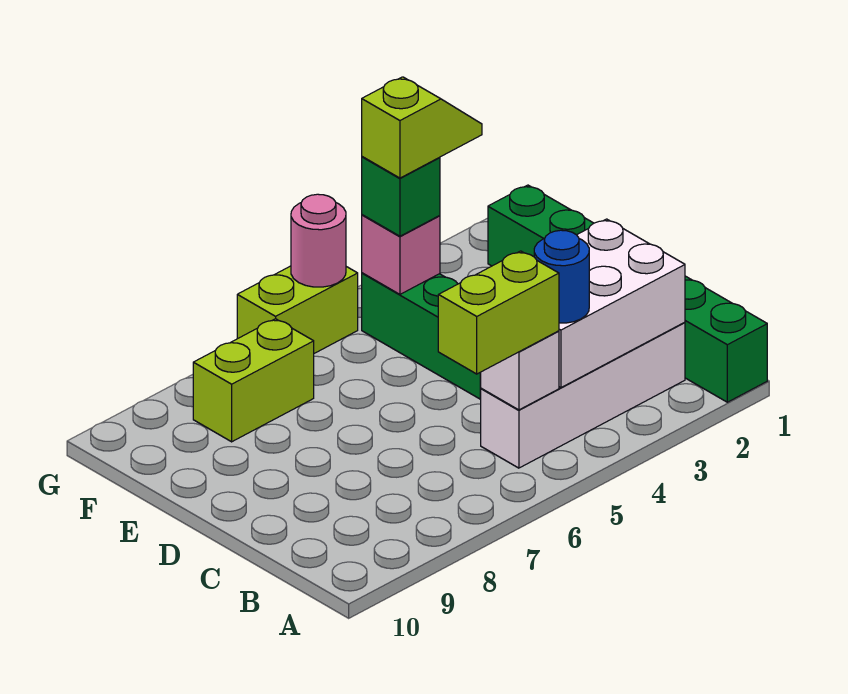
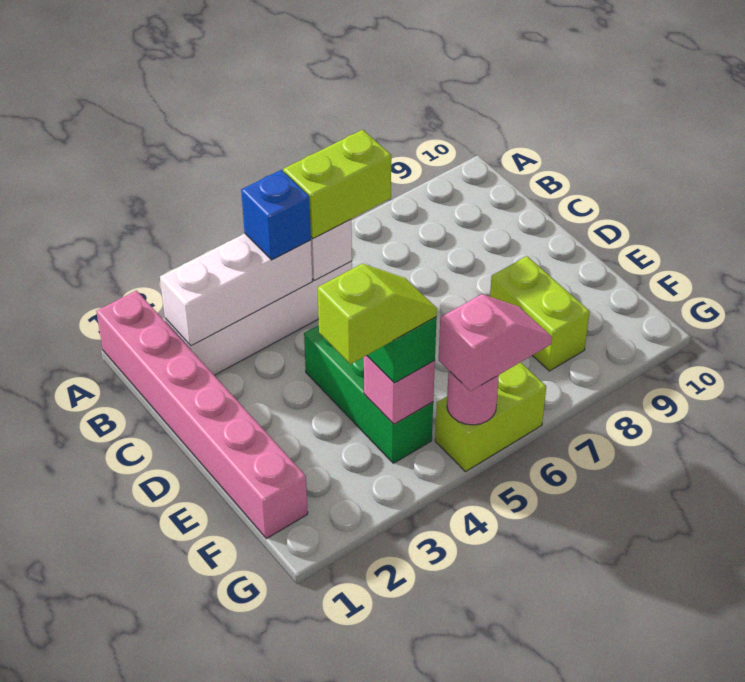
green brick A1:F1 level 1 -> pink brick A1:F1 level 1
white brick B2:C4 level 2 -> white brick B2:B4 level 2
blue round brick B4 level 3 -> blue brick B4 level 3
lime slope F3:F4 level 4 top 4 -> lime slope F3:F4 level 4 top 3
lime brick F7:F8 level 1 -> lime brick E8:F8 level 1
none -> pink slope G5:G6 level 3 top 5

